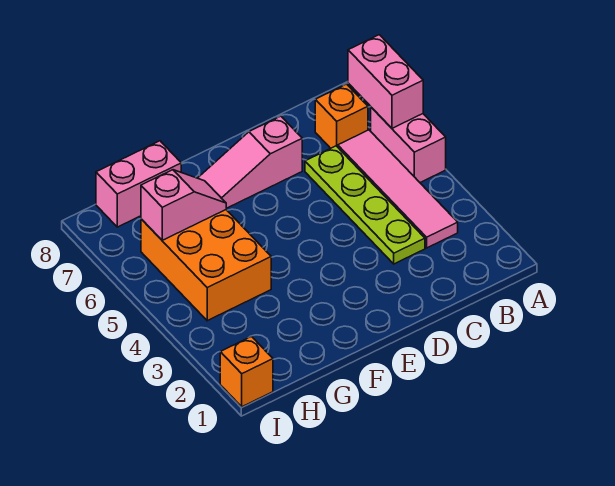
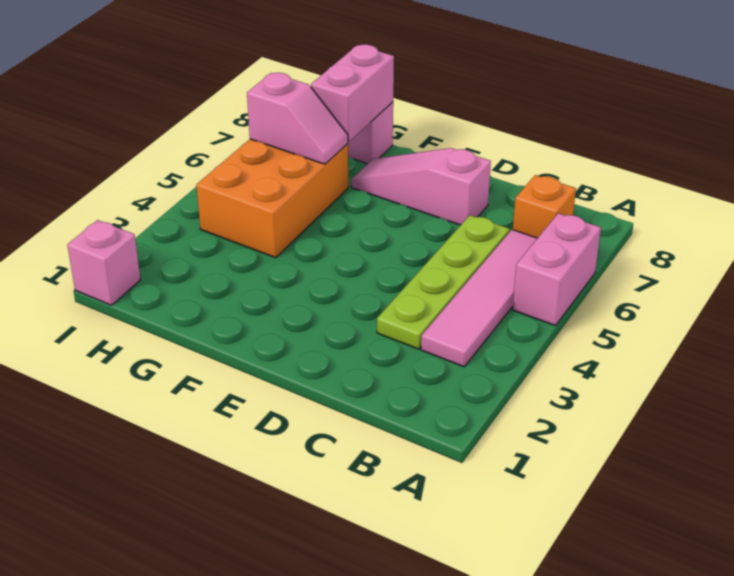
pink brick A6:A7 level 2 -> pink brick G7:G8 level 2
orange brick I1 level 1 -> pink brick I1 level 1

